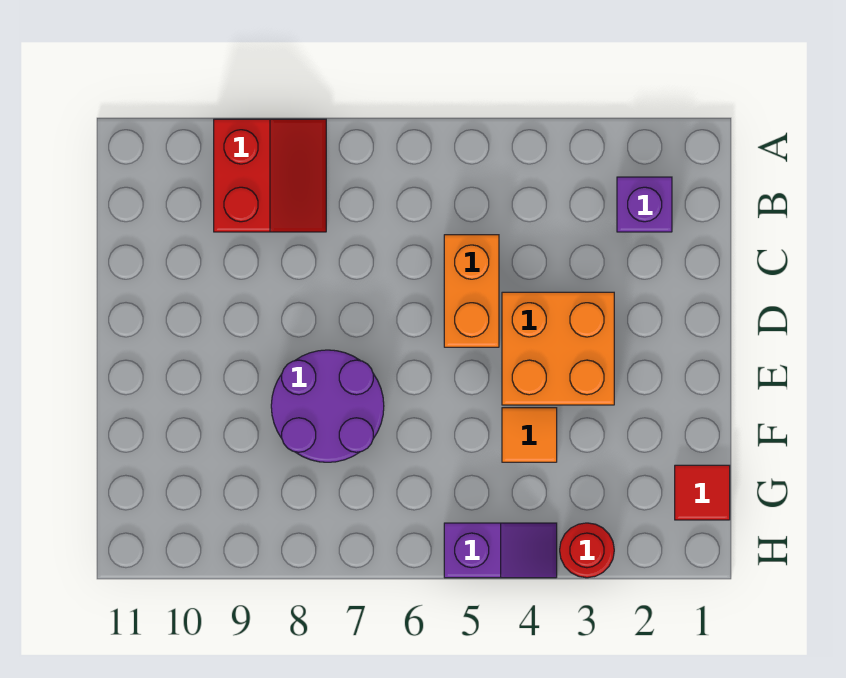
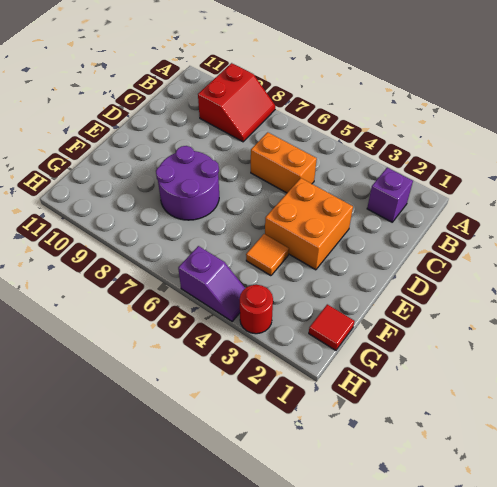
orange brick C5:D5 level 1 -> orange brick C5:C6 level 1

